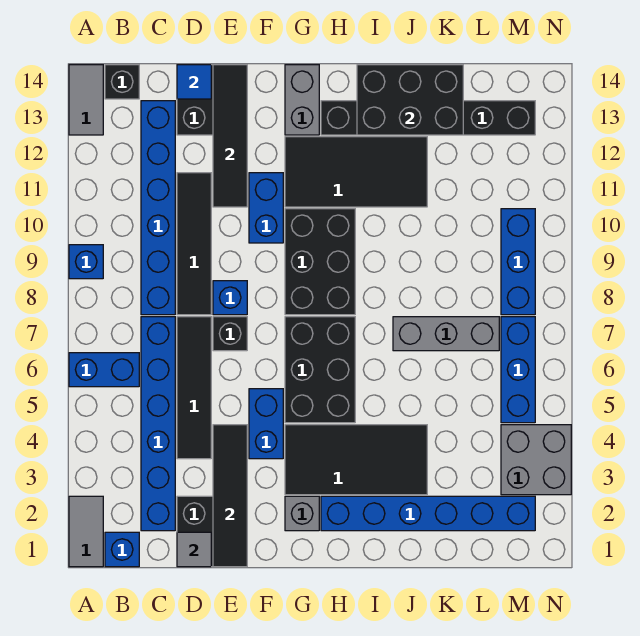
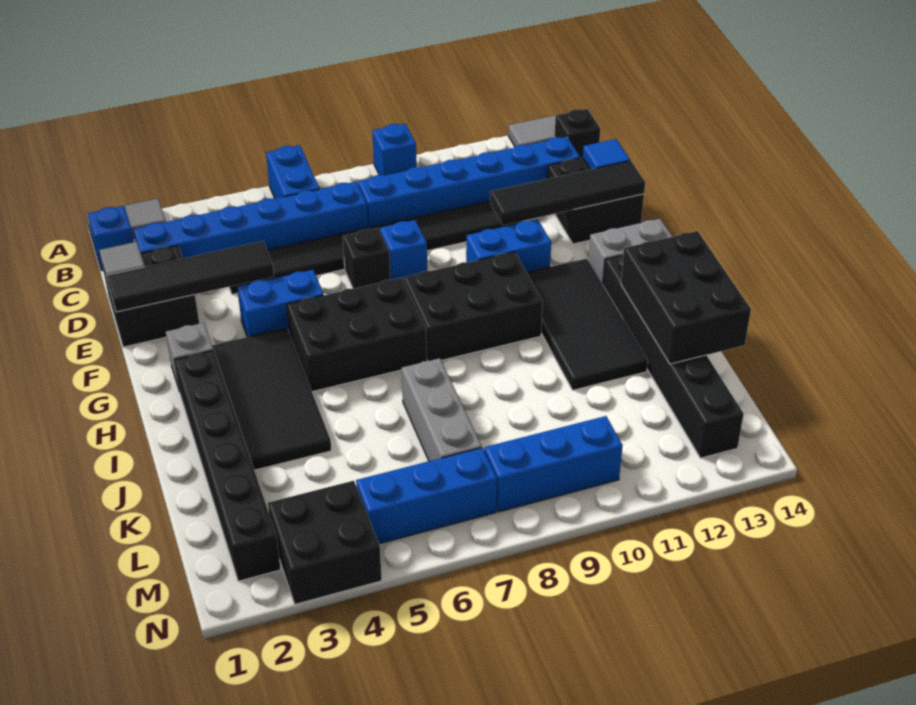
blue brick H2:M2 level 1 -> black brick H2:M2 level 1
grey brick M3:N4 level 1 -> black brick M3:N4 level 1

